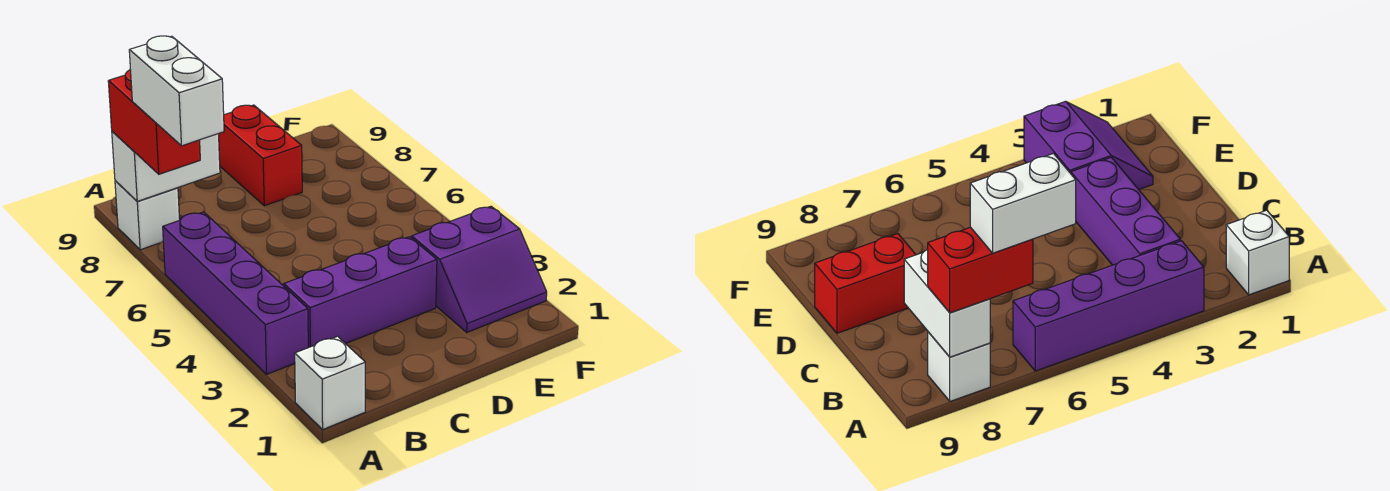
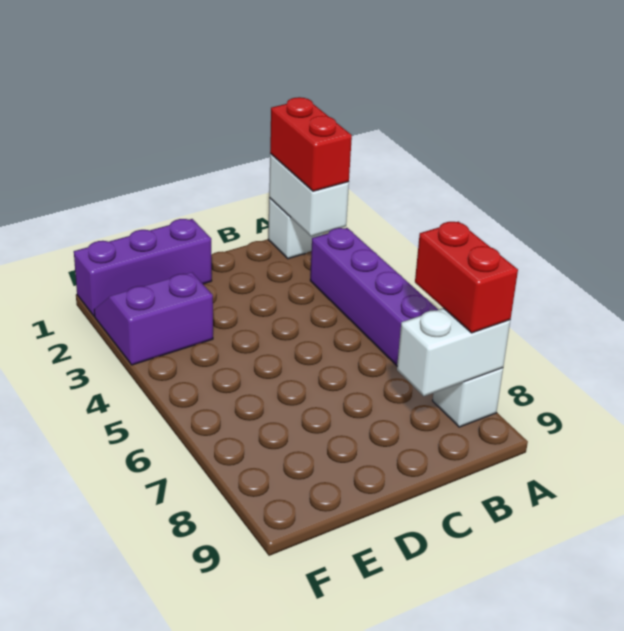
white brick A6:A7 level 4 -> white brick A1:A2 level 2
purple brick B3:D3 level 1 -> purple brick D1:F1 level 1
red brick D8:D9 level 1 -> red brick A1:A2 level 3

